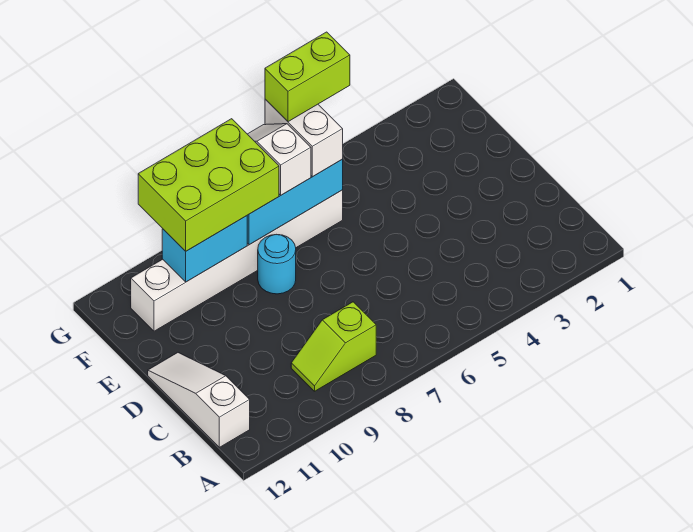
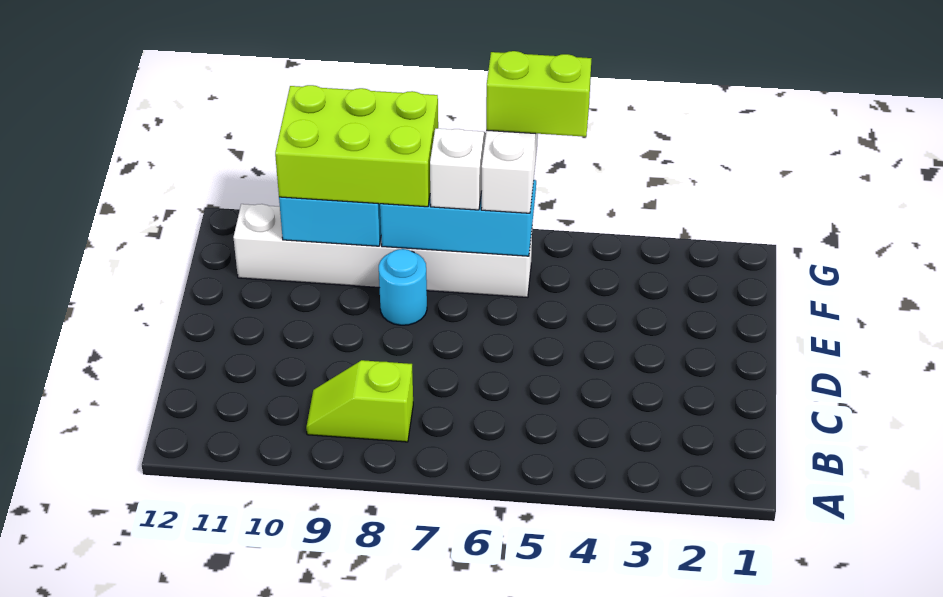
white slope B12:D12 level 1 top B -> none

